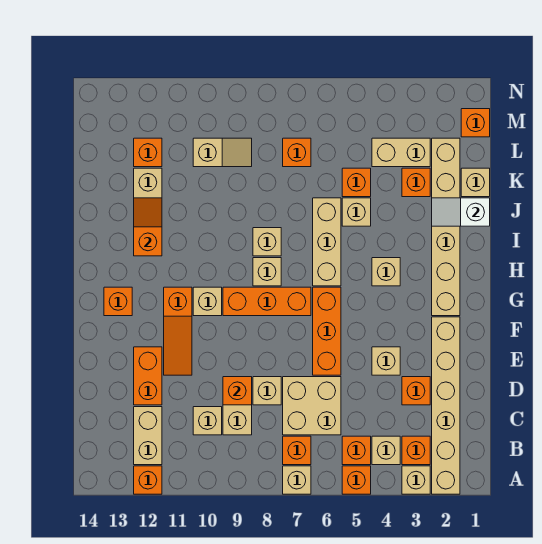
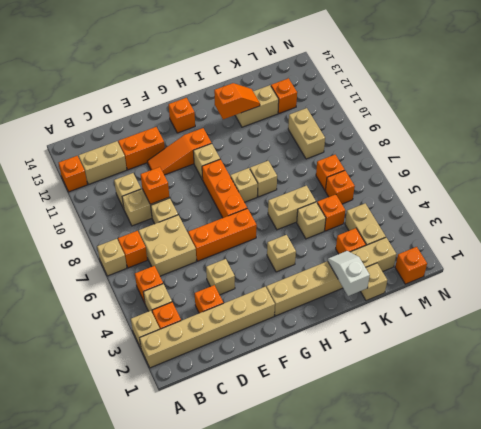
orange brick A5 level 1 -> orange brick L6 level 1
tan brick H6:J6 level 1 -> tan brick I6:J6 level 1
tan slope L9:L10 level 1 top 10 -> tan brick L9:L10 level 1

